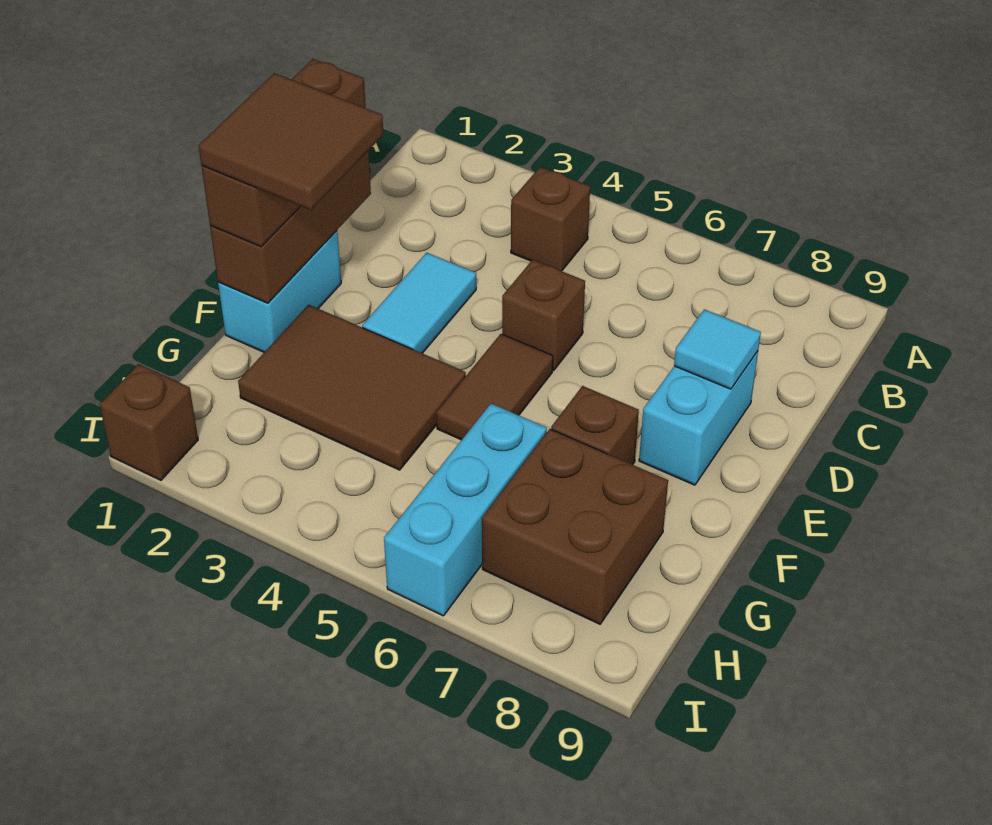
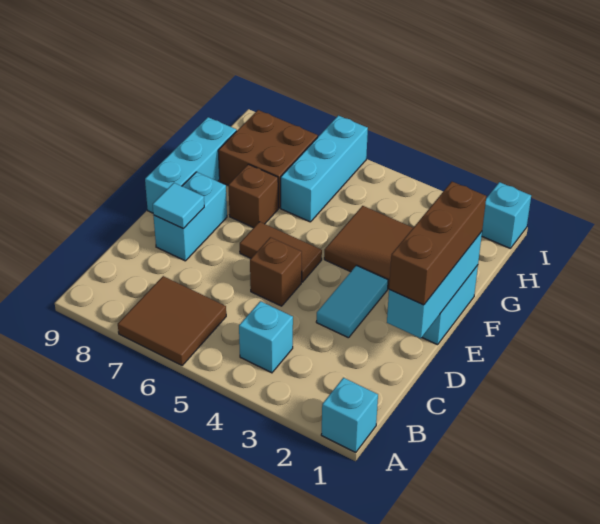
none -> cyan brick A1 level 1
brown brick B4 level 1 -> cyan brick B4 level 1
brown brick D1:F1 level 2 -> cyan brick D1:F1 level 2
brown tile E1:F2 level 4 -> brown tile A6:B7 level 1
brown tile E5:F5 level 1 -> brown tile E5:E6 level 1
none -> cyan brick E9:G9 level 1
brown brick I1 level 1 -> cyan brick I1 level 1

